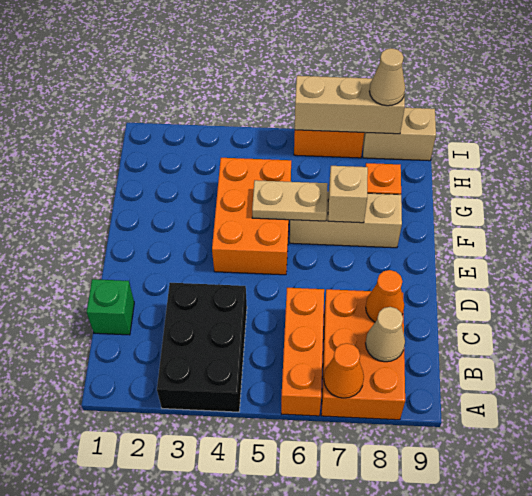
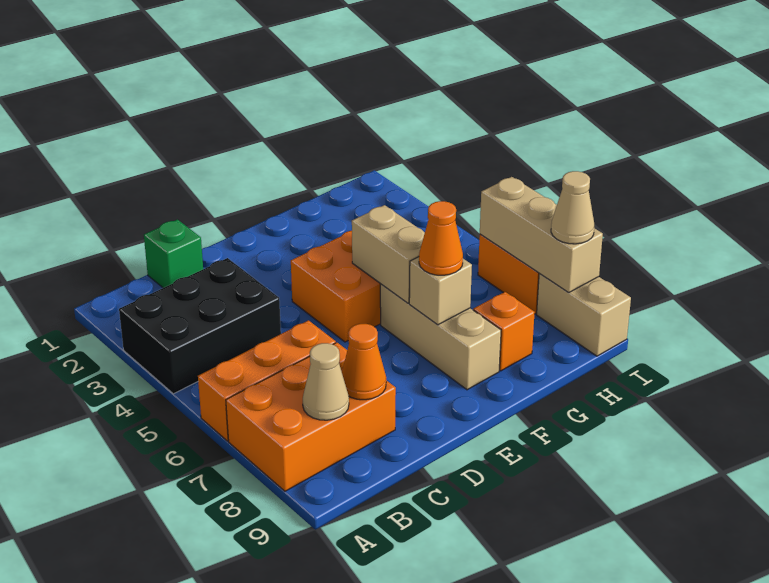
orange cone A7 level 2 -> orange cone F7 level 3
tan plate F5:F6 level 2 -> tan brick F5:F6 level 2

